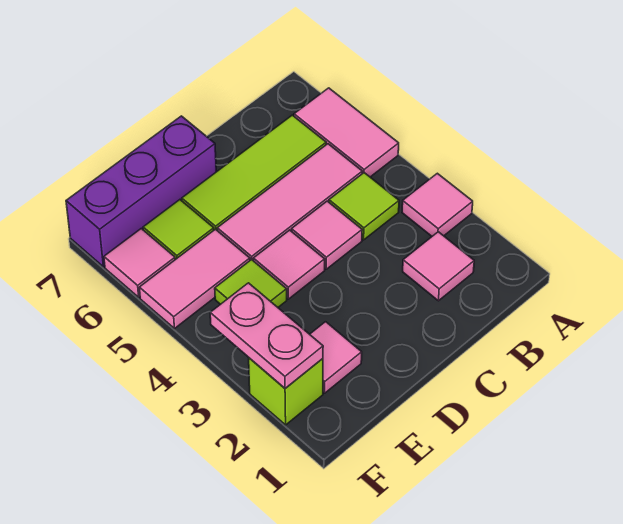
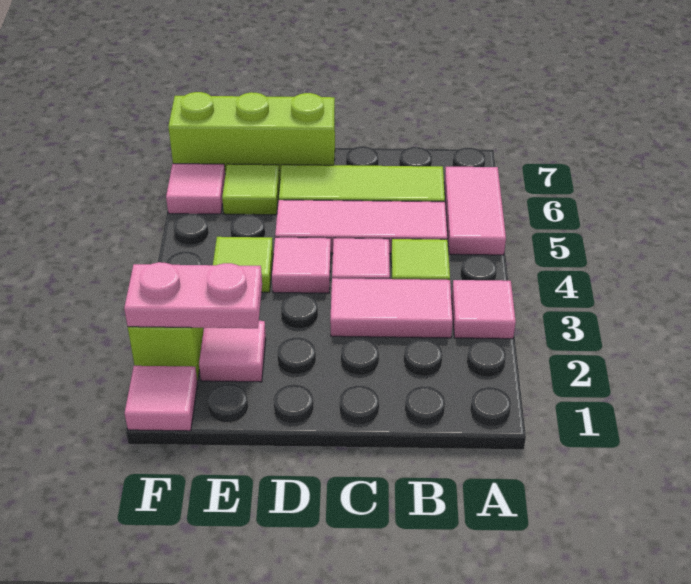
pink tile B2 level 1 -> pink tile F1 level 1
purple brick D7:F7 level 1 -> lime brick D7:F7 level 1
pink tile E5:F5 level 1 -> pink tile B3:C3 level 1
pink plate F2:F3 level 2 -> pink plate E2:F2 level 2

